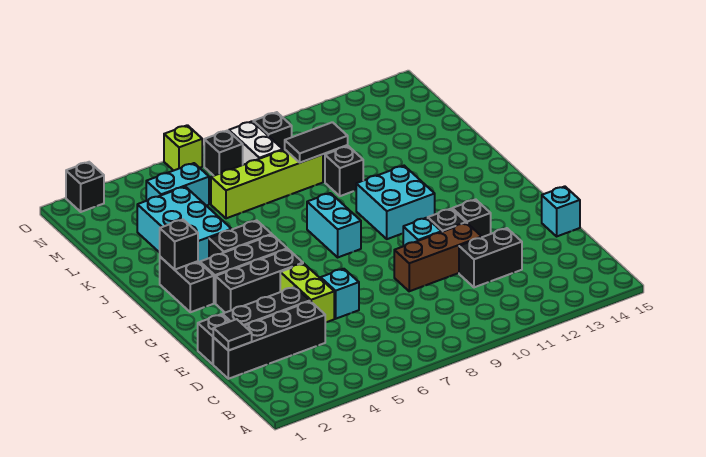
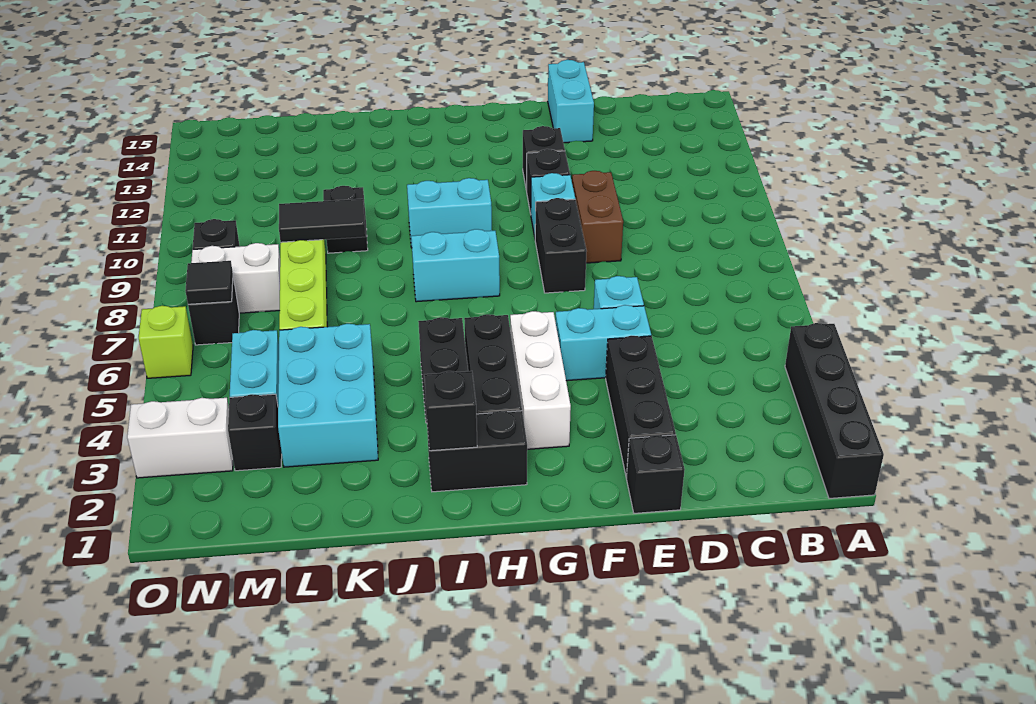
black brick D1:D4 level 1 -> black brick A1:A4 level 1
black tile D1 level 2 -> black tile N7 level 2
black brick D11:D12 level 1 -> black brick F8:F9 level 1
lime brick E5:F5 level 1 -> cyan brick E5:F5 level 1
brown brick E9:E11 level 1 -> brown brick E9:E10 level 1
cyan brick E15 level 1 -> cyan brick E14:E15 level 1
black brick G3:G5 level 1 -> white brick G3:G5 level 1
cyan brick H10:I11 level 1 -> cyan brick H10:I10 level 1
cyan brick J3:L4 level 1 -> cyan brick K3:L5 level 1
black tile L9:L10 level 2 -> black tile K9:L9 level 2
none -> white brick N3:O3 level 1
black brick O2 level 1 -> black brick M3 level 1

